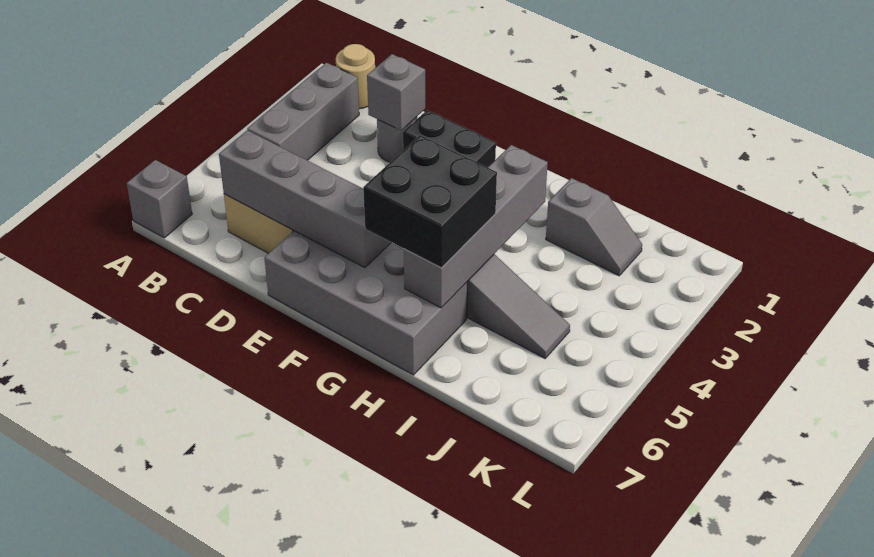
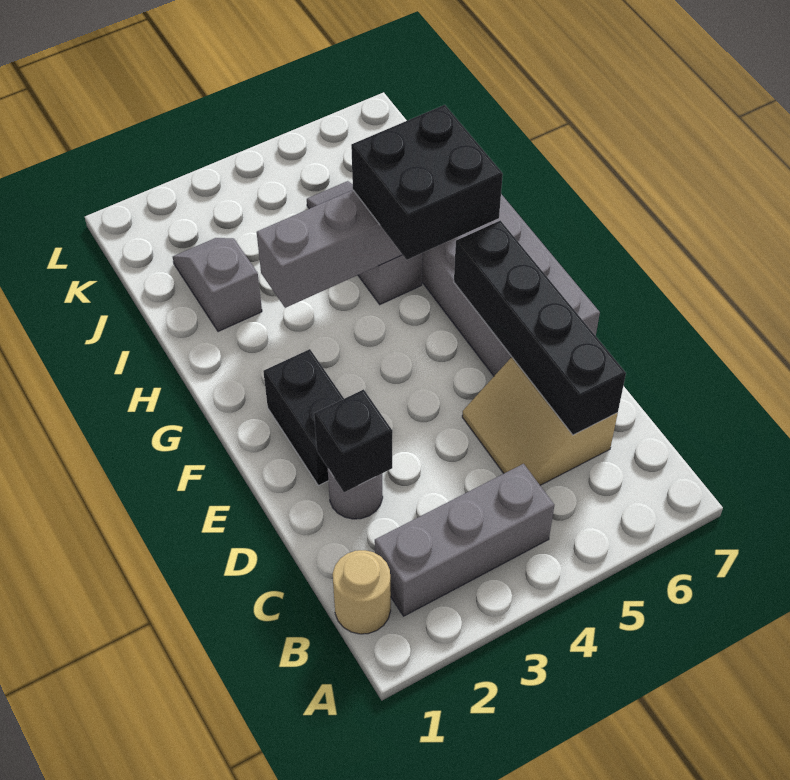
grey brick A7 level 1 -> none
grey brick C6:F6 level 2 -> black brick C6:F6 level 2
grey brick D2 level 2 -> black brick D2 level 2

